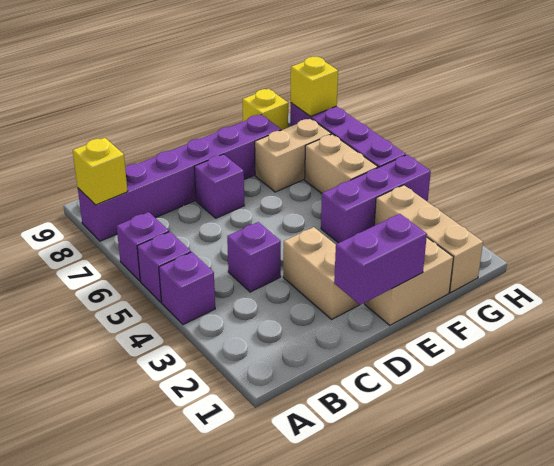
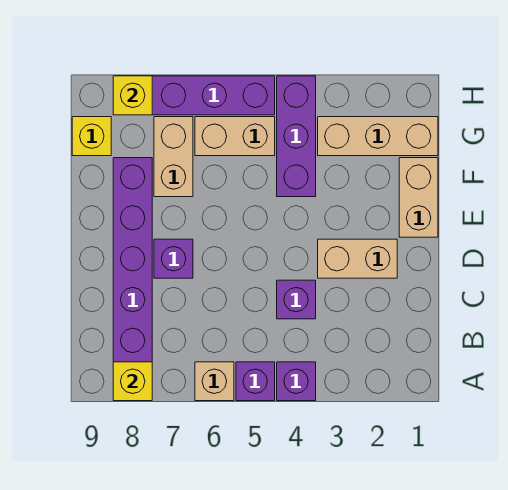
purple brick A6 level 1 -> tan brick A6 level 1
purple brick D1:E1 level 2 -> none

